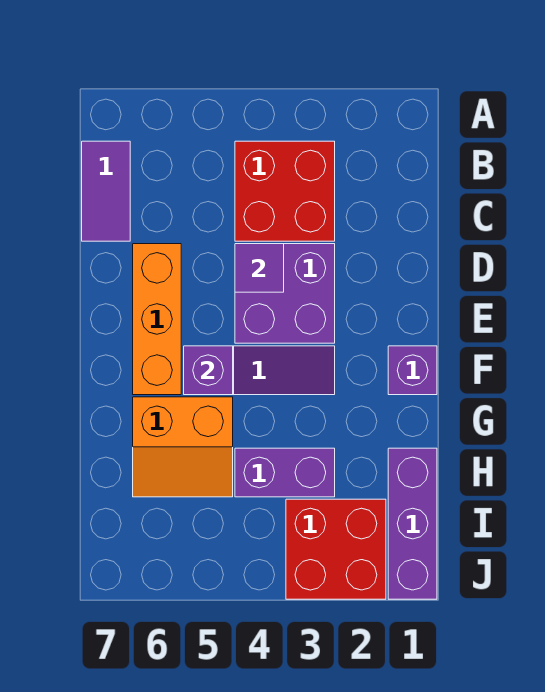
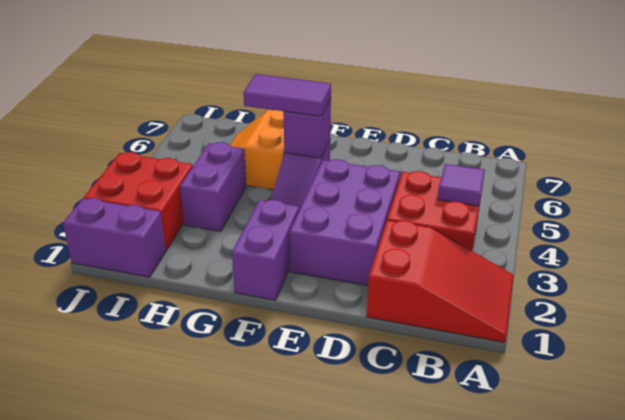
none -> red slope A1:C2 level 1 top C
purple tile B7:C7 level 1 -> purple tile F5:G5 level 3
purple brick D3:E4 level 1 -> purple brick D2:E4 level 1
purple tile D4 level 2 -> purple tile B4 level 2
orange brick D6:F6 level 1 -> none
purple brick F1 level 1 -> purple brick F1:F2 level 1
purple brick H1:J1 level 1 -> purple brick I1:J1 level 1

